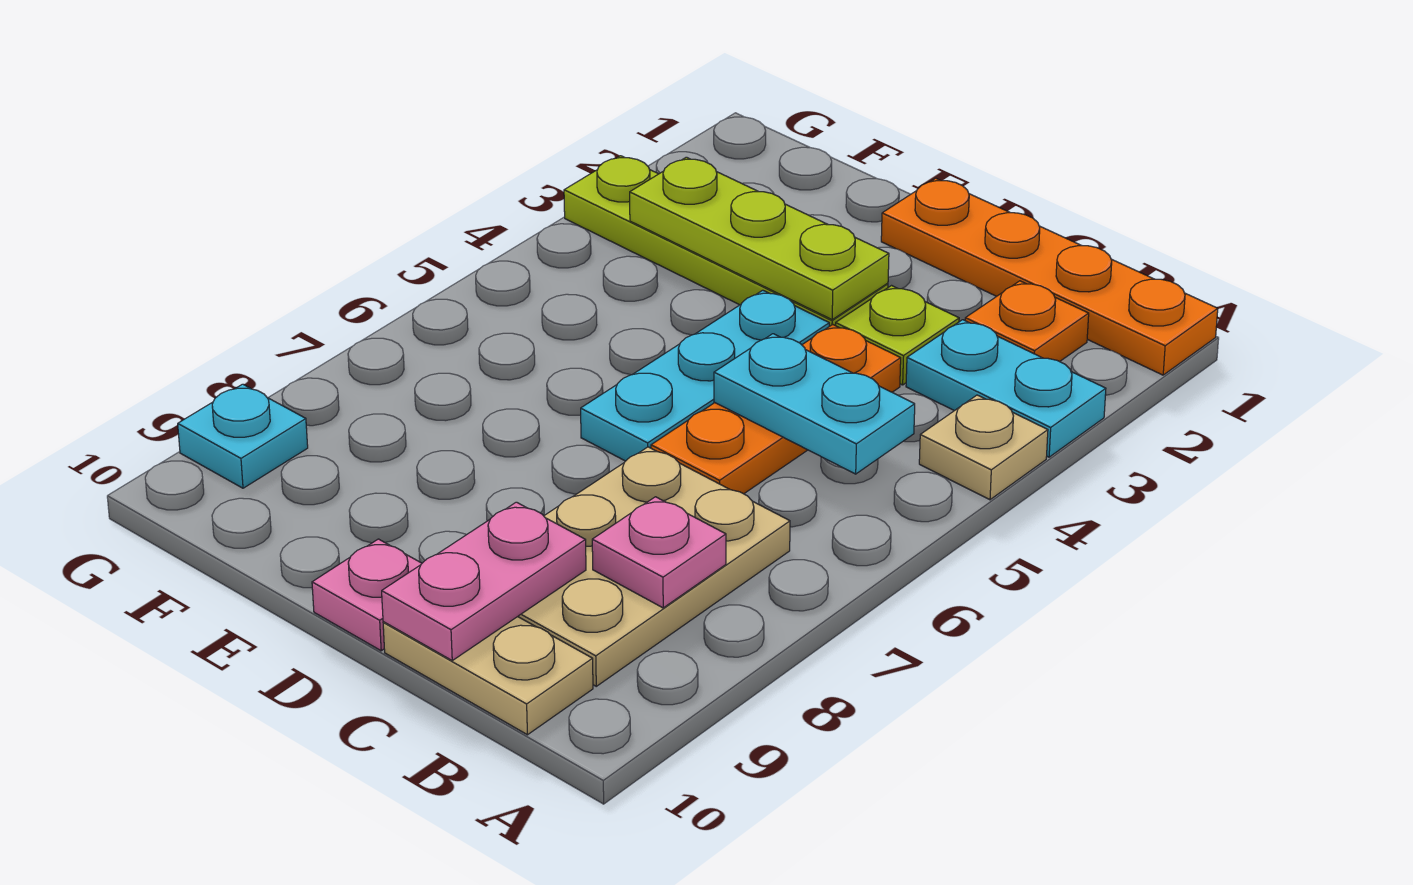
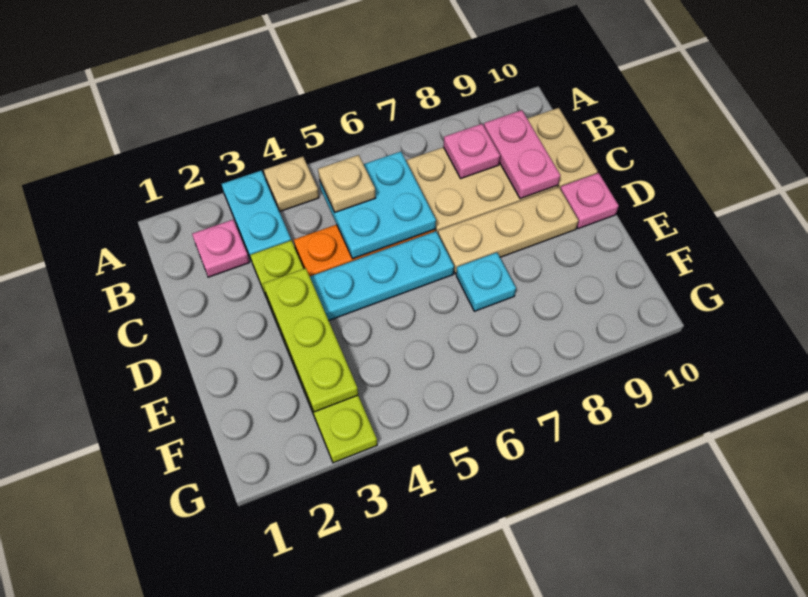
orange plate A1:D1 level 1 -> none
orange plate B2 level 1 -> pink plate B2 level 1
cyan plate B5:C5 level 2 -> cyan plate B5:C6 level 2
none -> tan plate B5 level 3
pink plate C9:C10 level 2 -> pink plate B9:C9 level 2
none -> tan plate D7:D9 level 1
cyan plate G9 level 1 -> cyan plate E7 level 1

